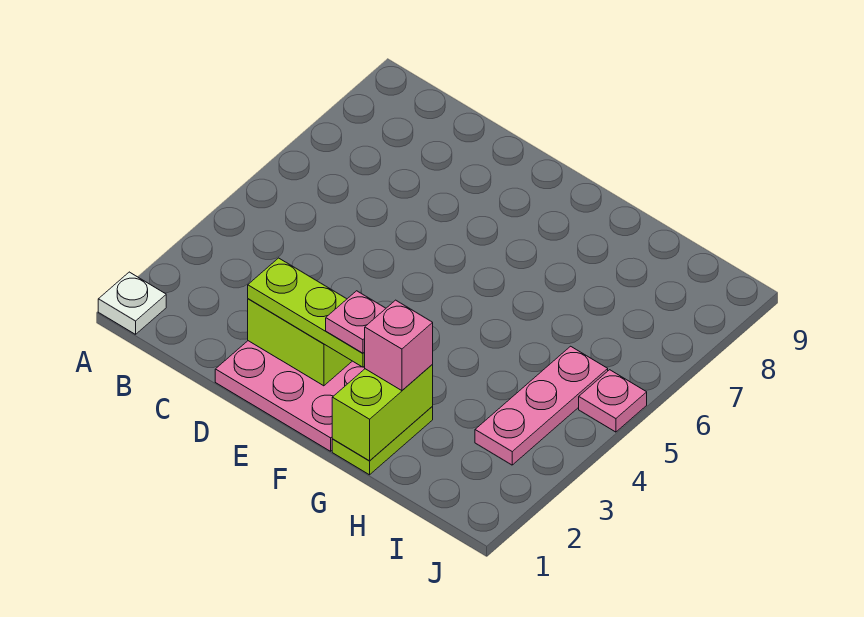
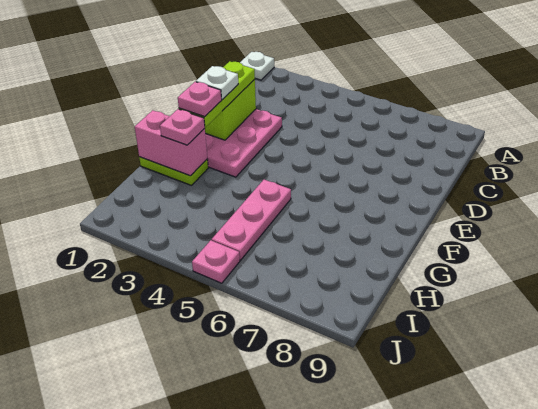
none -> white plate E2 level 4
lime brick G1:G2 level 2 -> pink brick G1:G2 level 2
pink brick G2 level 3 -> pink plate G2 level 3
pink plate I3:I5 level 1 -> pink plate G5:I5 level 1

